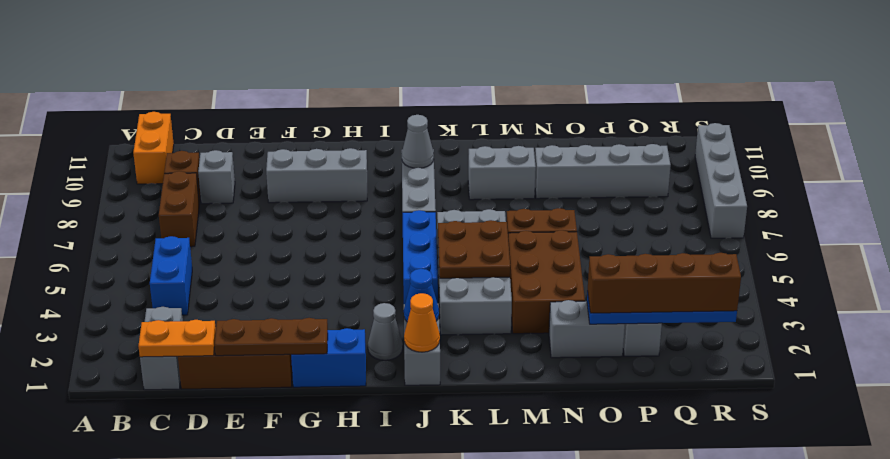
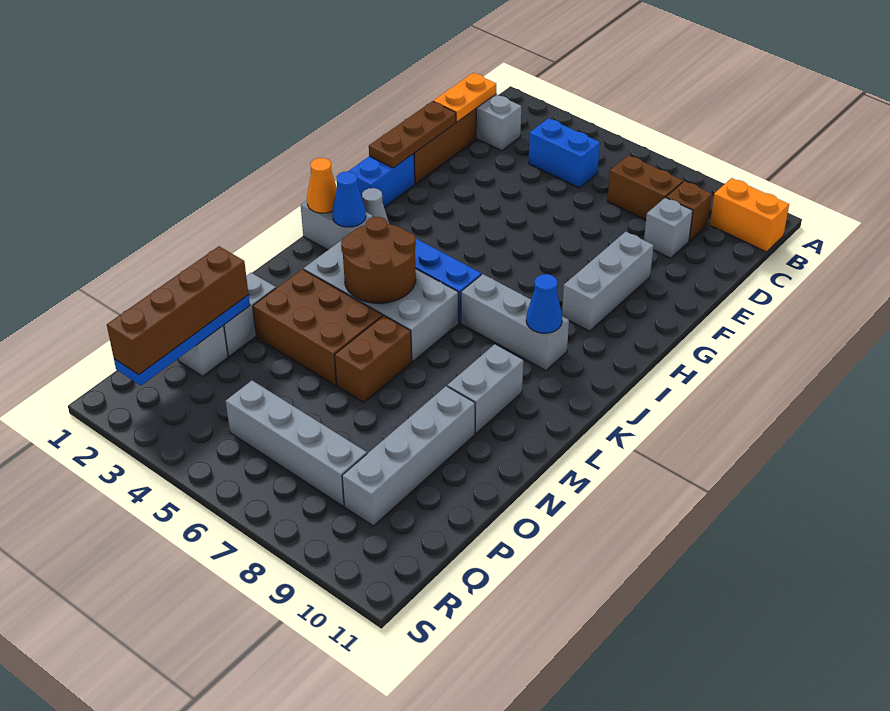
grey cone J9 level 2 -> blue cone J9 level 2
brown plate K4:L5 level 2 -> brown round brick K4:L5 level 2
grey brick S7:S10 level 1 -> grey brick Q5:Q8 level 1

